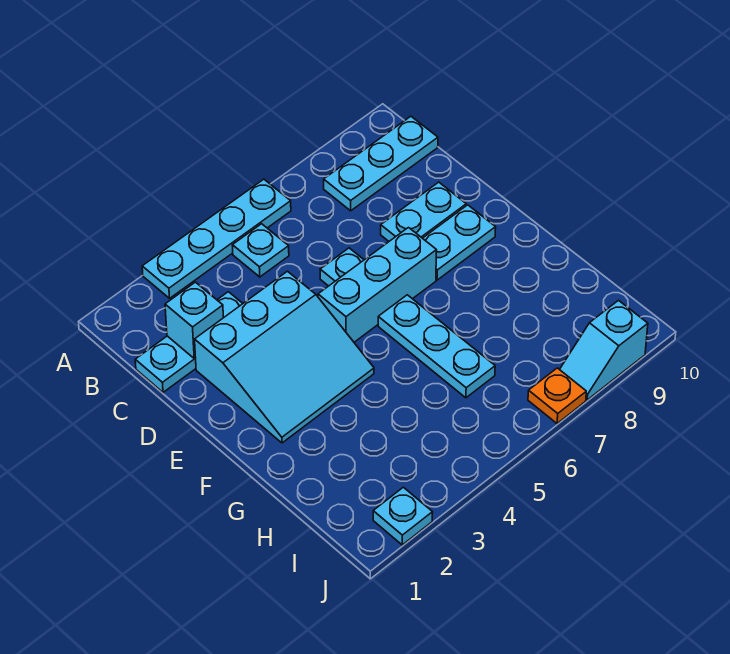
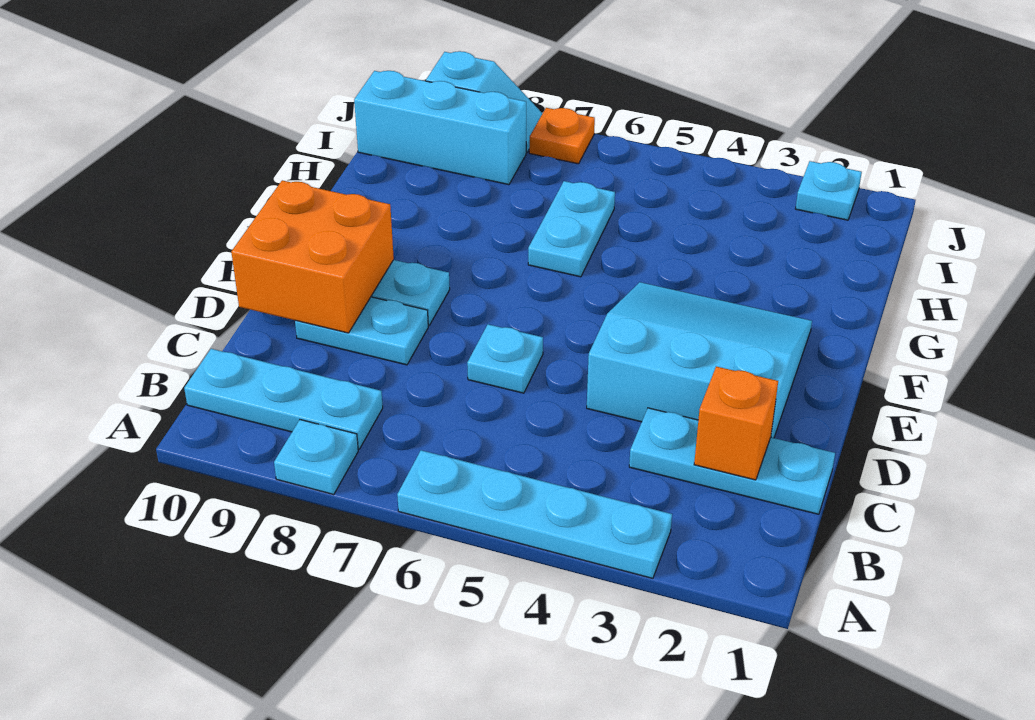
cyan plate B5 level 1 -> cyan plate A8 level 1
cyan brick C2 level 2 -> orange brick C2 level 2
none -> orange brick D9:E10 level 2
cyan brick E5:E7 level 1 -> cyan brick I8:I10 level 1
cyan plate F6:H6 level 1 -> cyan plate G6:H6 level 1

